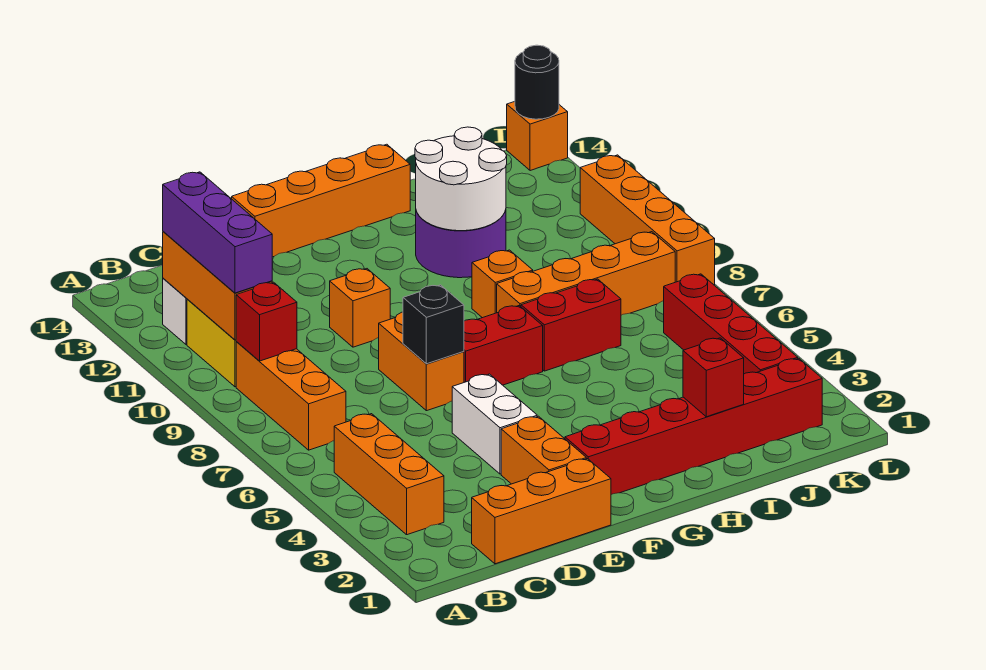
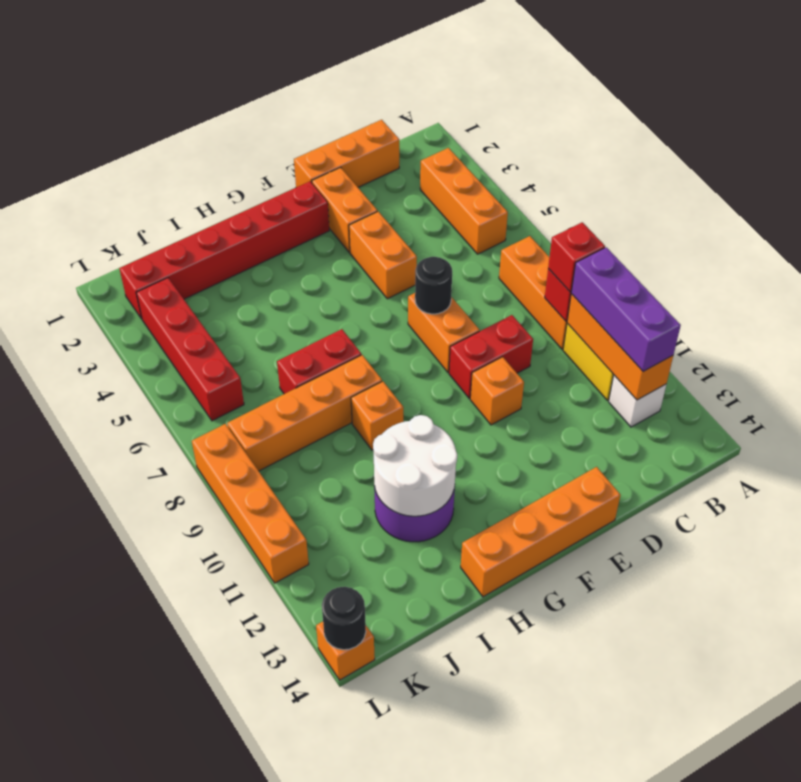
white brick E4:E5 level 1 -> orange brick E4:E5 level 1
black brick E7 level 2 -> black round brick E7 level 2
red brick F7:G7 level 1 -> red brick D9:E9 level 1
red brick I2 level 2 -> red brick B9 level 3

